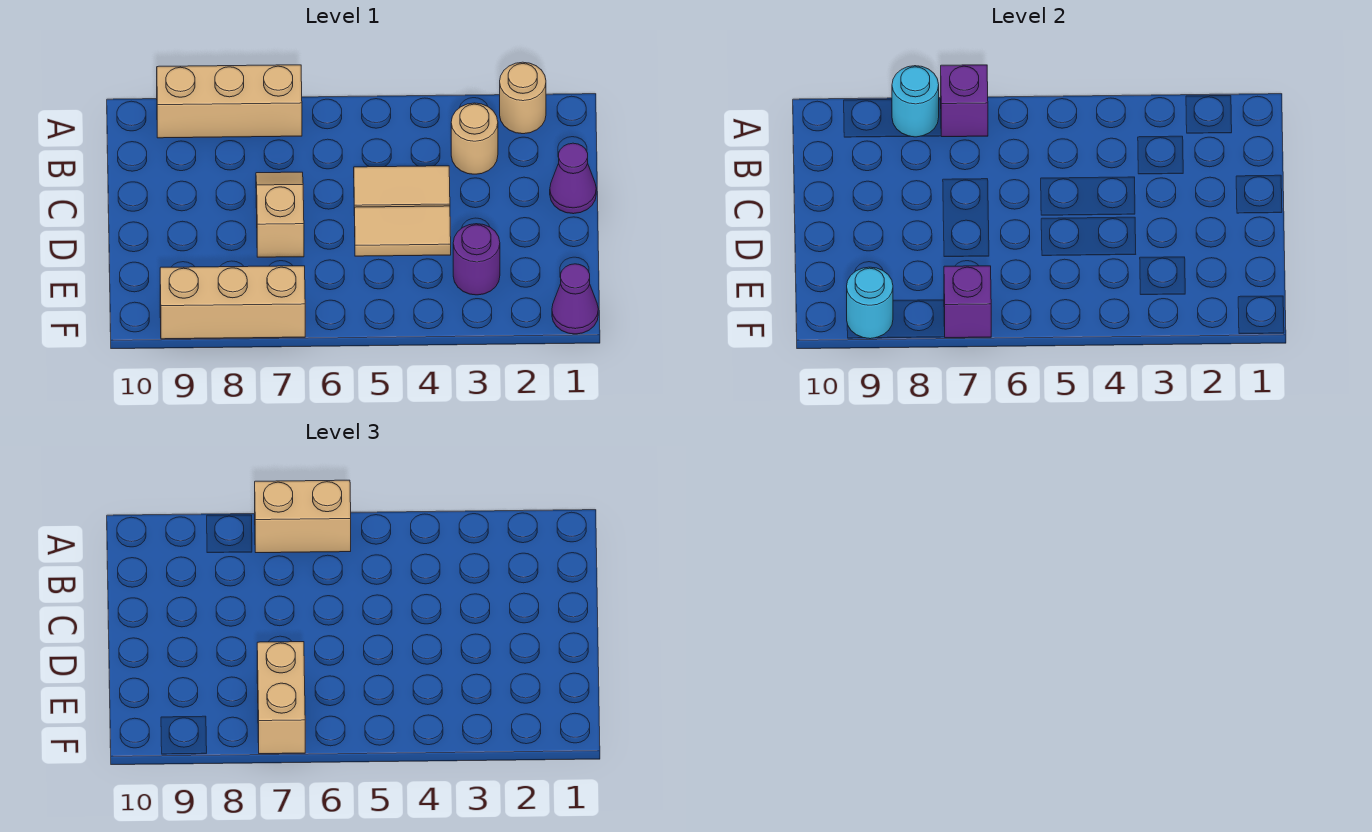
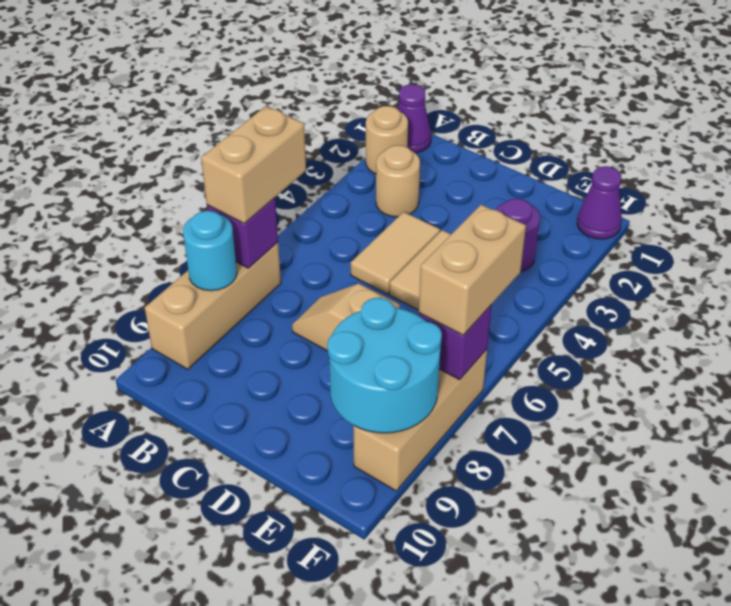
purple cone C1 level 1 -> purple cone A1 level 1
tan brick E7:F7 level 3 -> tan brick F6:F7 level 3
cyan round brick F9 level 2 -> cyan round brick E8:F9 level 2

